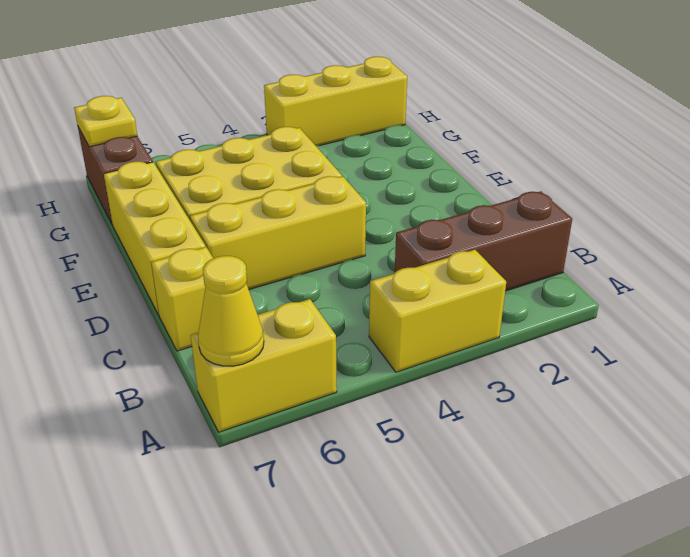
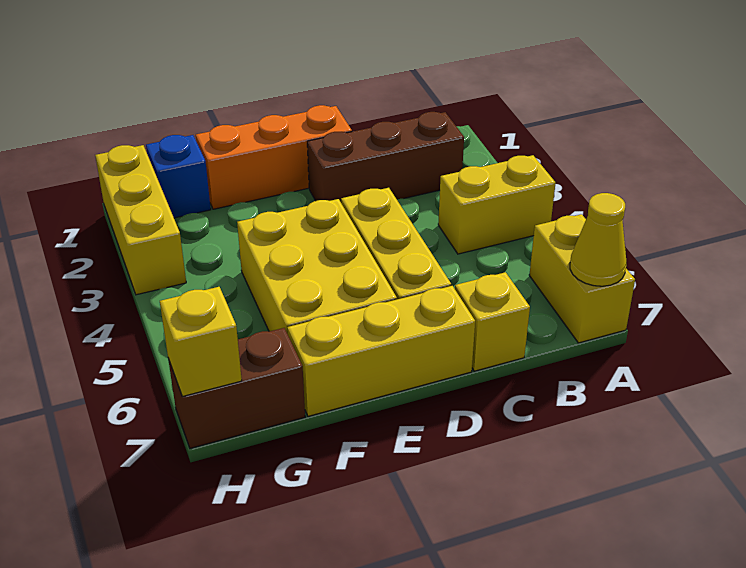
yellow brick A3:A4 level 1 -> yellow brick A4:B4 level 1
brown brick B1:B3 level 1 -> brown brick B2:D2 level 1
none -> orange brick D1:F1 level 1
none -> blue brick G1 level 1
yellow plate H7 level 2 -> yellow brick H7 level 2

